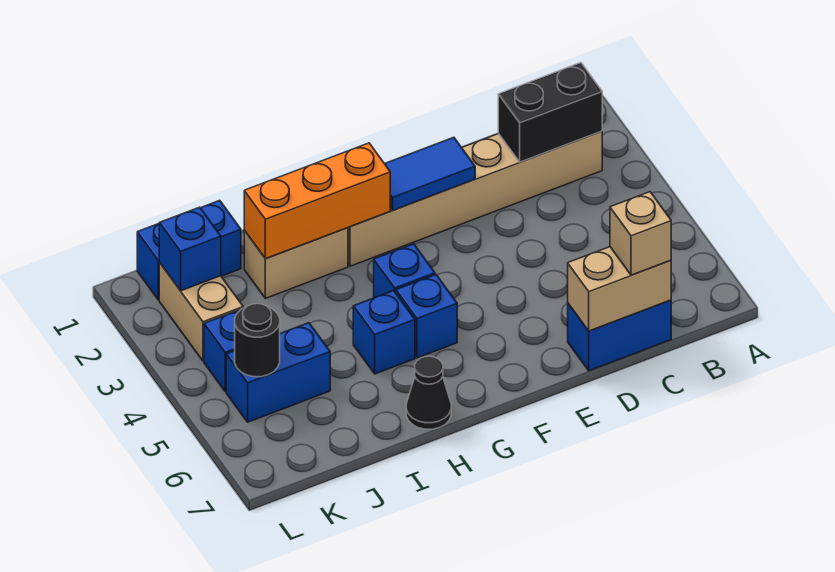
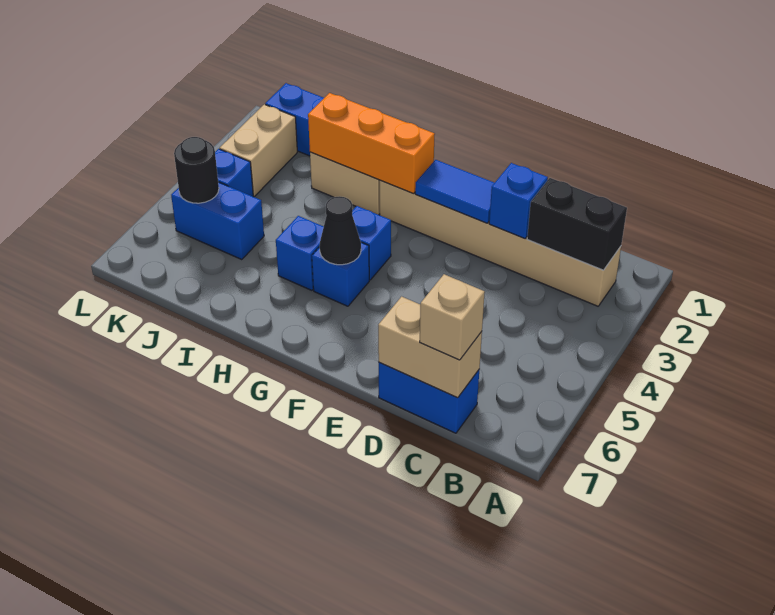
black cone H7 level 1 -> black cone G5 level 2
blue brick K2 level 2 -> blue brick D2 level 2

